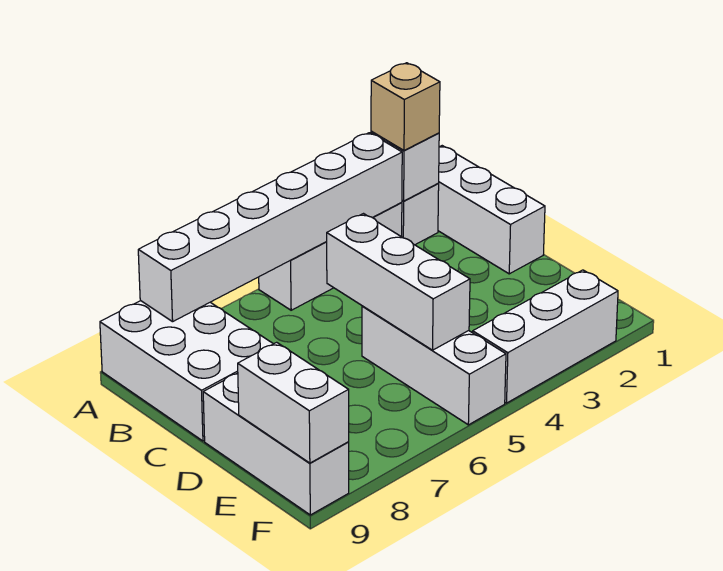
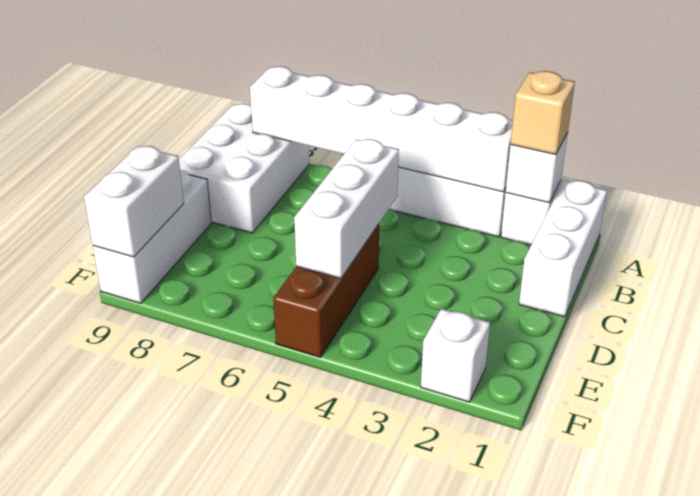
white brick D5:F5 level 1 -> brown brick D5:F5 level 1
white brick F2:F4 level 1 -> white brick F2 level 1

